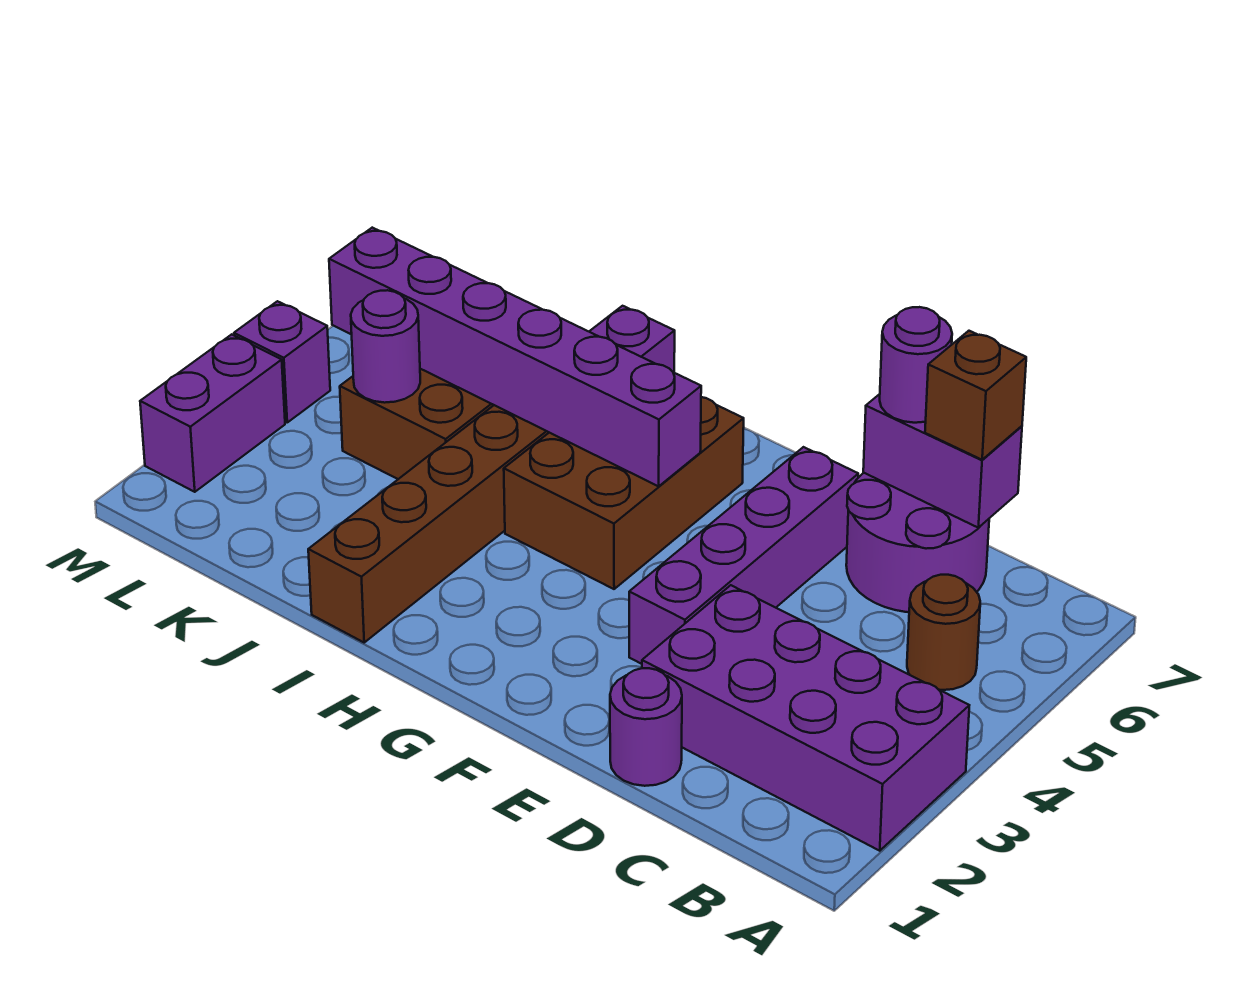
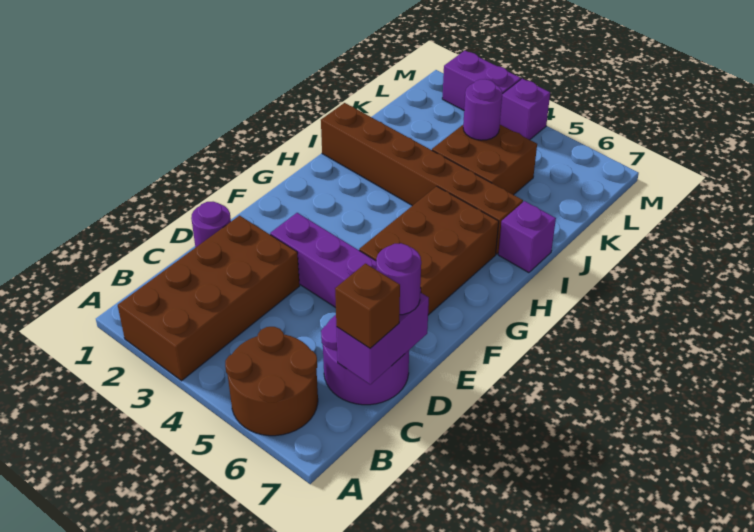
purple brick A2:D3 level 1 -> brown brick A2:D3 level 1
brown round brick B5 level 1 -> brown round brick A5:B6 level 1
brown brick G4:H6 level 1 -> brown brick F5:H6 level 1
purple brick G5:L5 level 2 -> none

